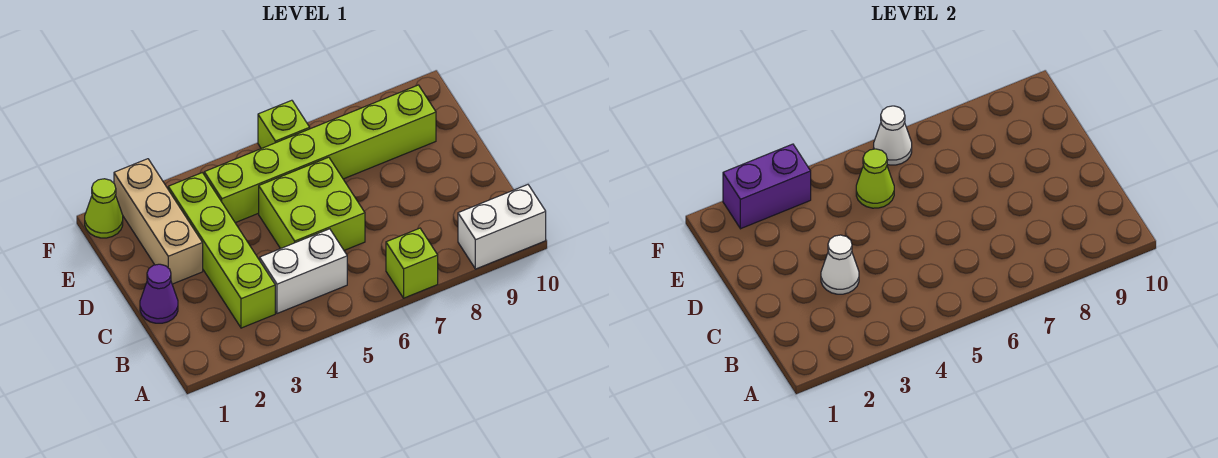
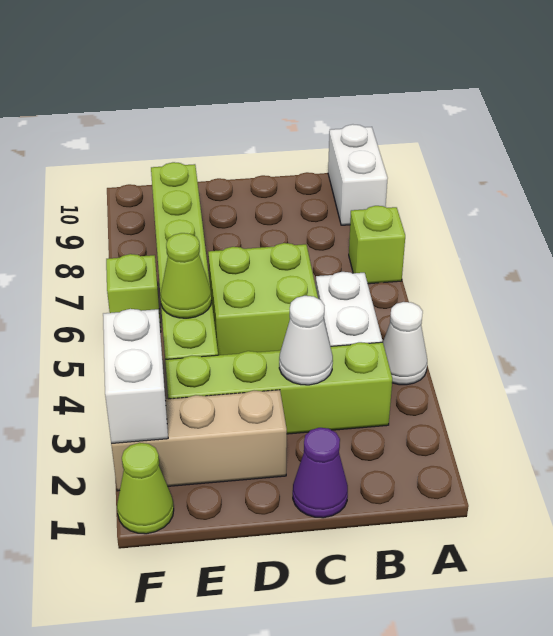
purple brick F2:F3 level 2 -> white brick F2:F3 level 2
white cone F6 level 2 -> white cone A4 level 1

